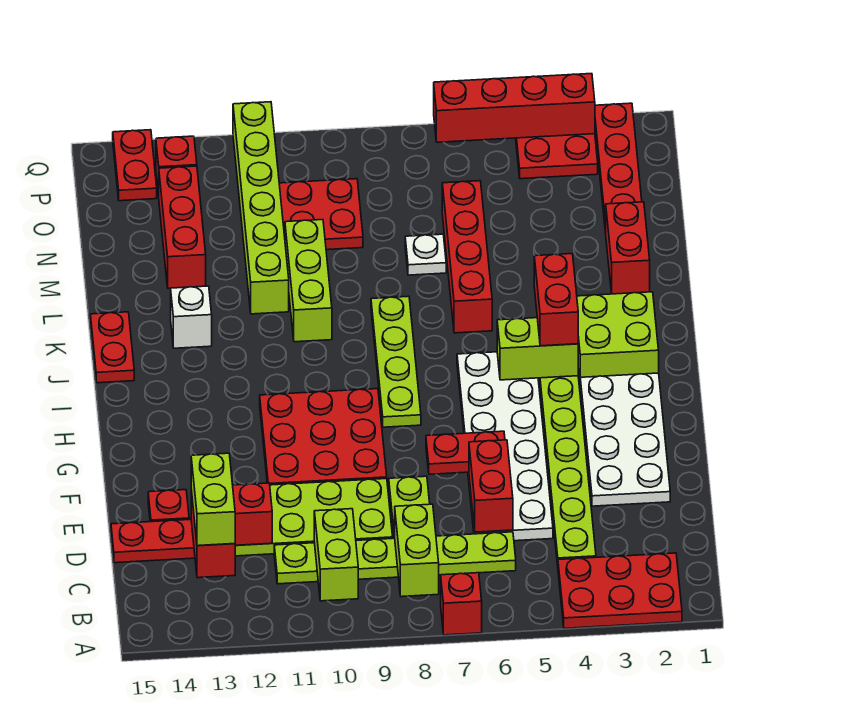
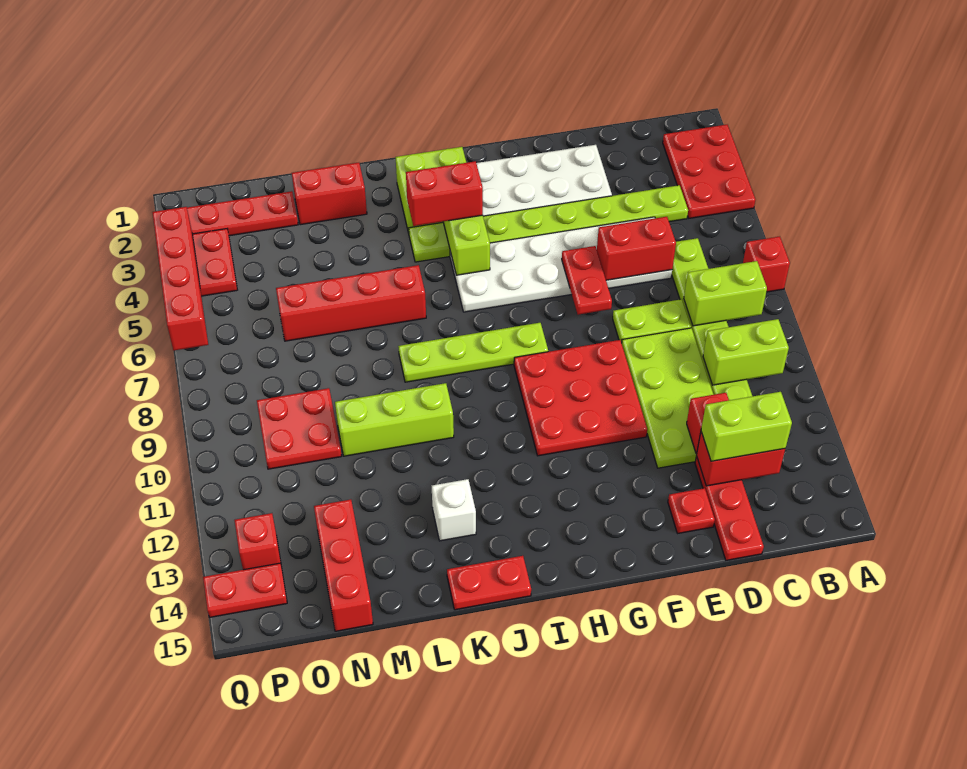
lime brick L11:Q11 level 1 -> none
white plate M7 level 1 -> none
red brick M13:O13 level 1 -> red brick N13:N15 level 1

